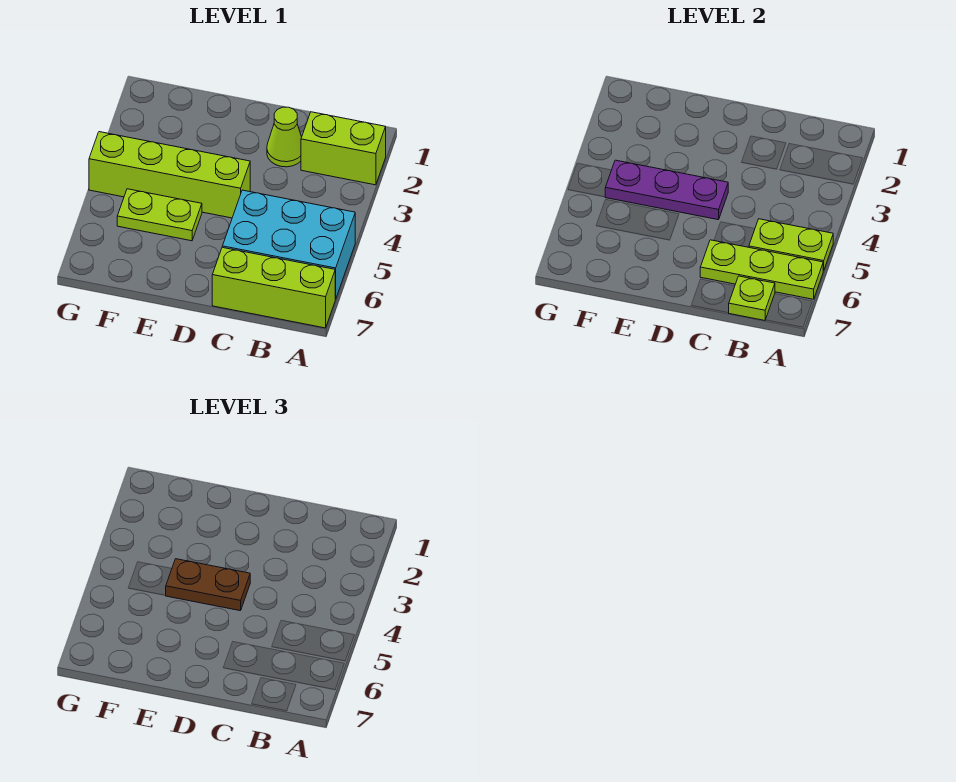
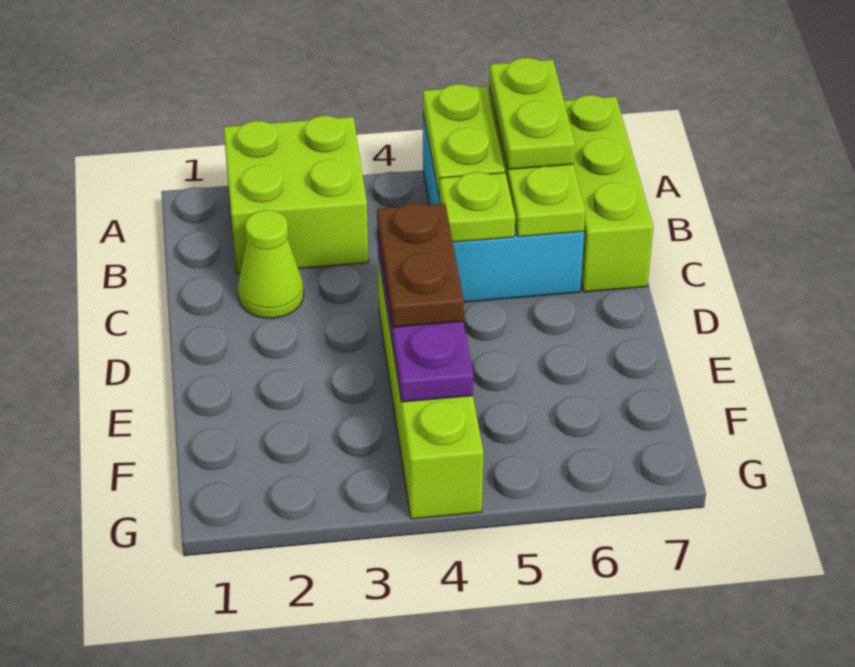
lime brick A2:B2 level 1 -> lime brick A2:B3 level 1
lime plate B7 level 2 -> lime plate C5 level 2
lime plate E5:F5 level 1 -> lime plate A6:B6 level 3

